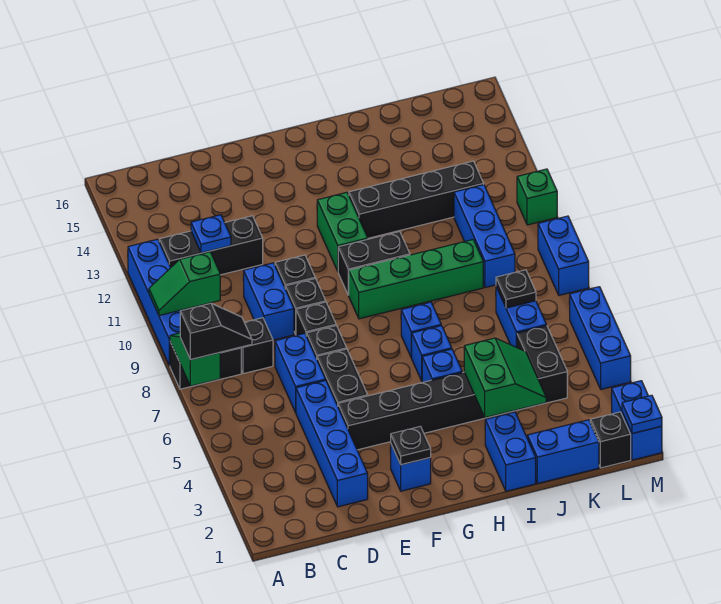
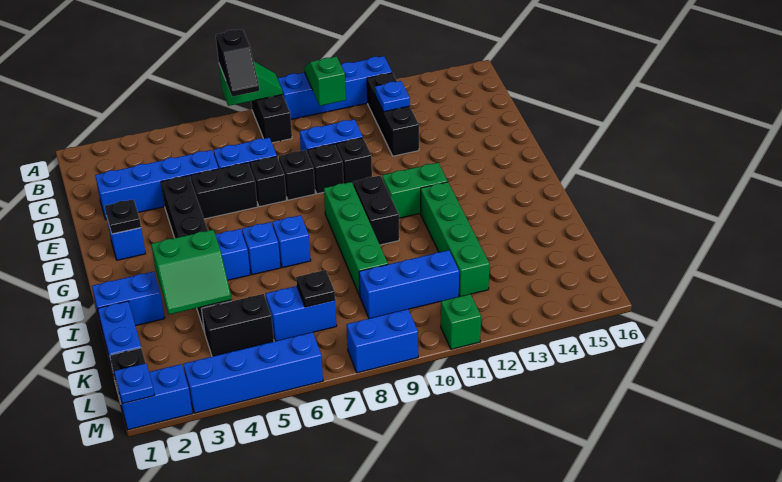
black brick C8 level 1 -> none
black brick H12:K12 level 1 -> green brick H12:K12 level 1
blue brick M4:M6 level 1 -> blue brick M3:M6 level 1

